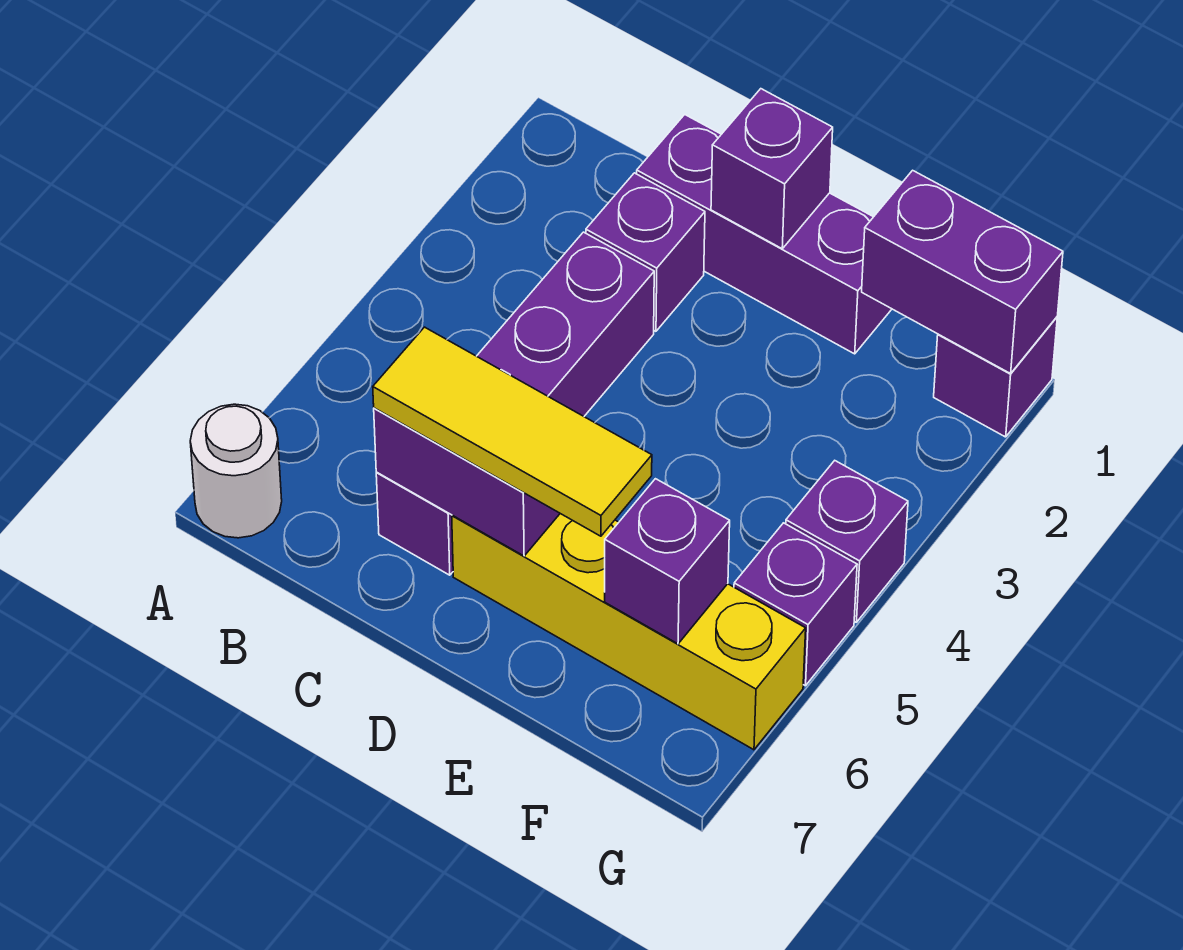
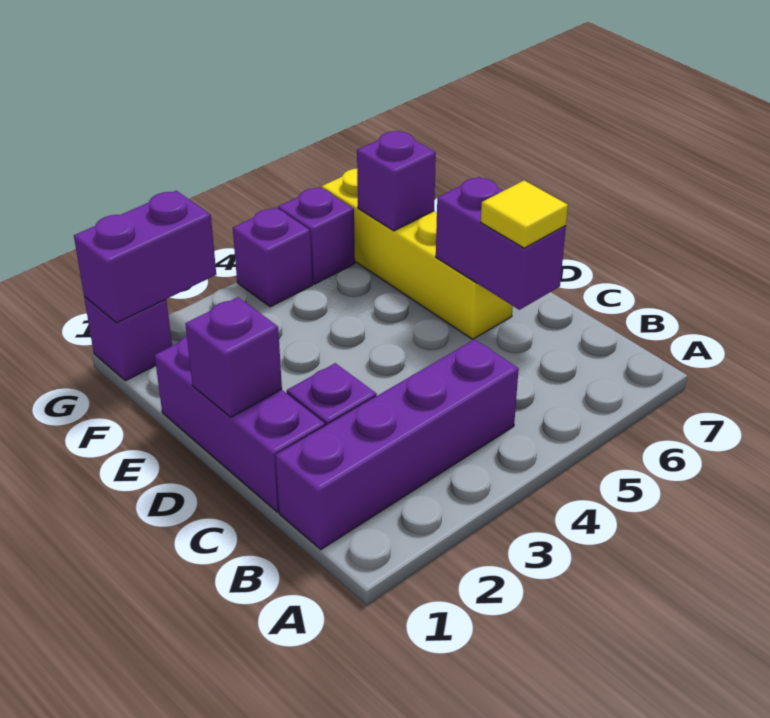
white round brick A7 level 1 -> none
purple brick C3:C6 level 1 -> purple brick B1:B4 level 1
yellow tile C6:E6 level 3 -> yellow tile C6 level 3
purple brick F1:G1 level 2 -> purple brick G1:G2 level 2

